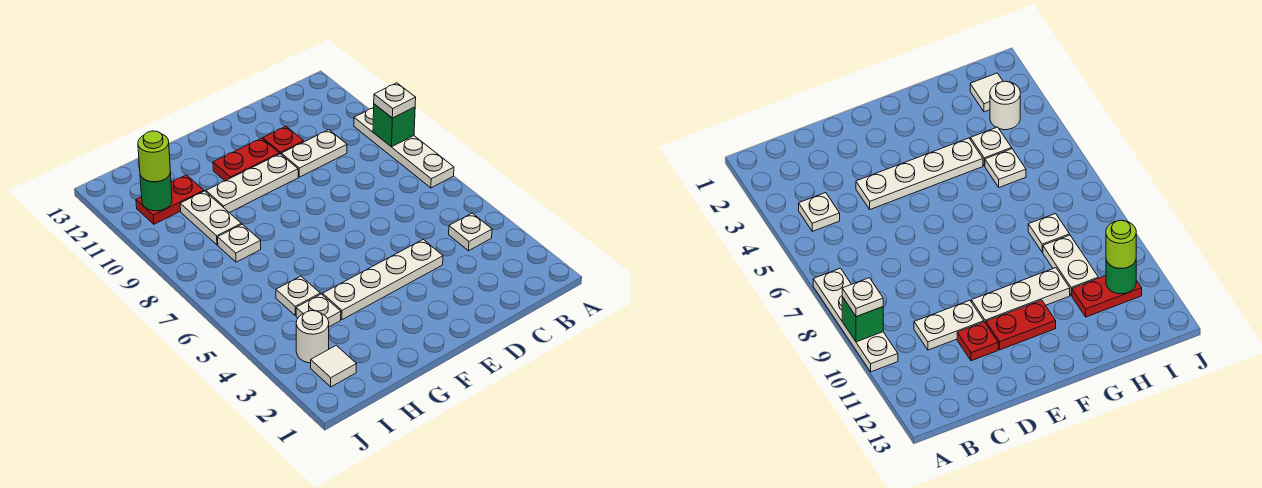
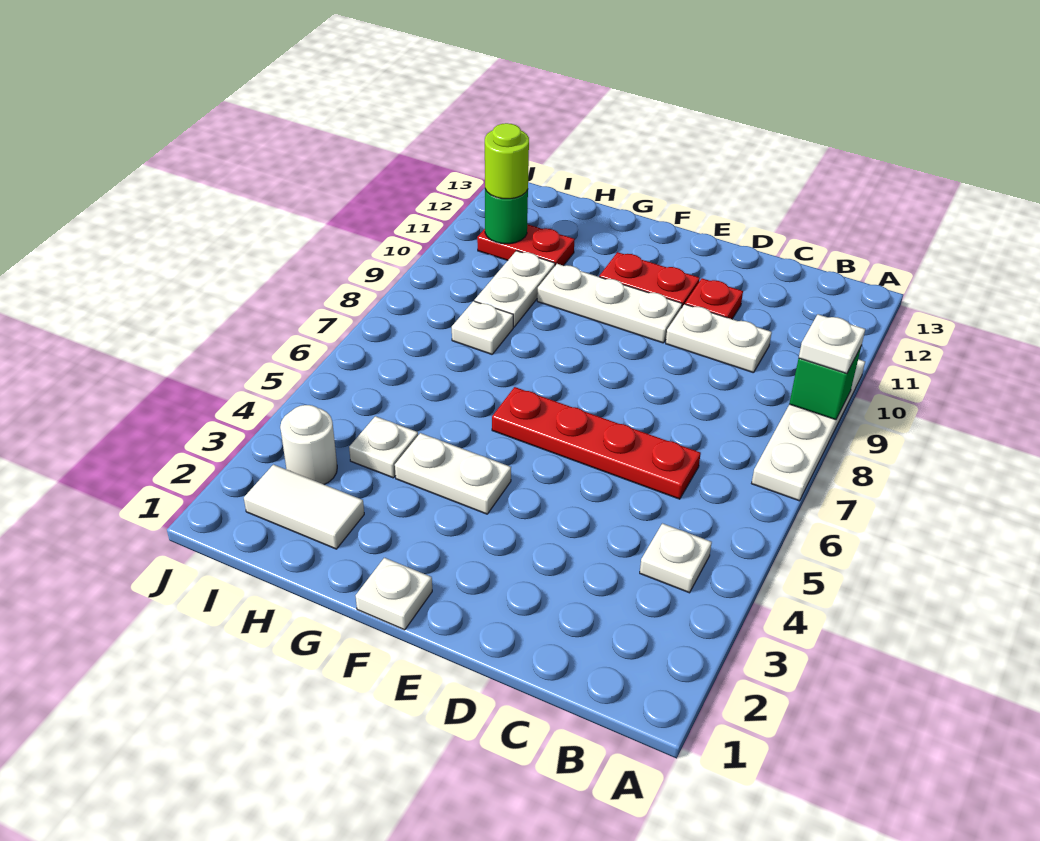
none -> red plate C6:F6 level 1
white plate D4:G4 level 1 -> white plate F4:G4 level 1
white plate H5 level 1 -> white plate F1 level 1
white tile I2 level 1 -> white tile H2:I2 level 1

